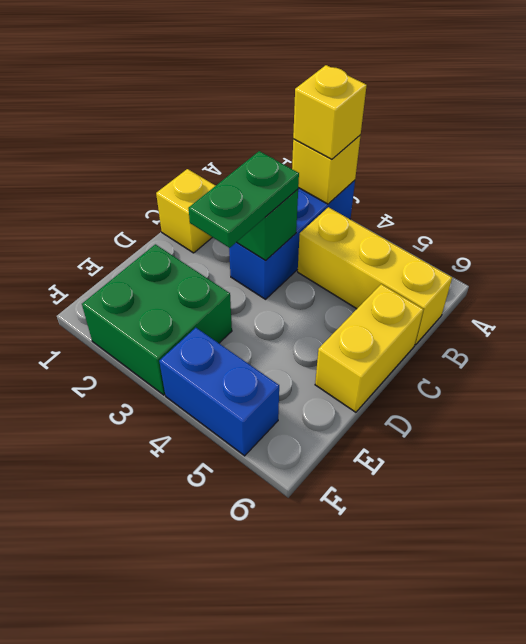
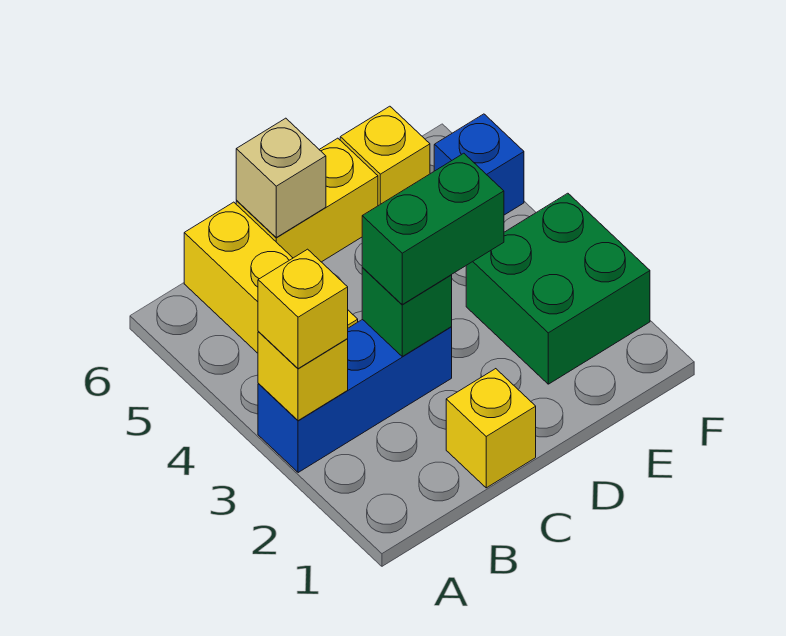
green plate C3:D3 level 3 -> green brick C3:D3 level 3
none -> tan brick C6 level 2
none -> yellow brick E6 level 1
blue brick F4:F5 level 1 -> blue brick F5 level 1

